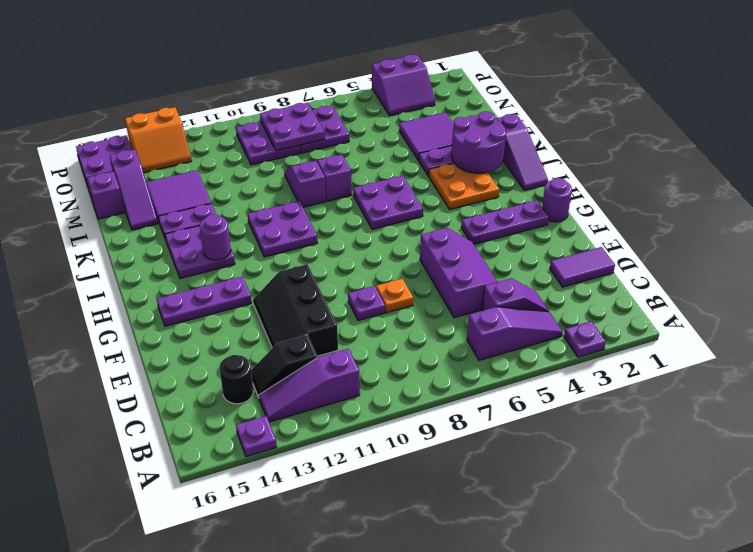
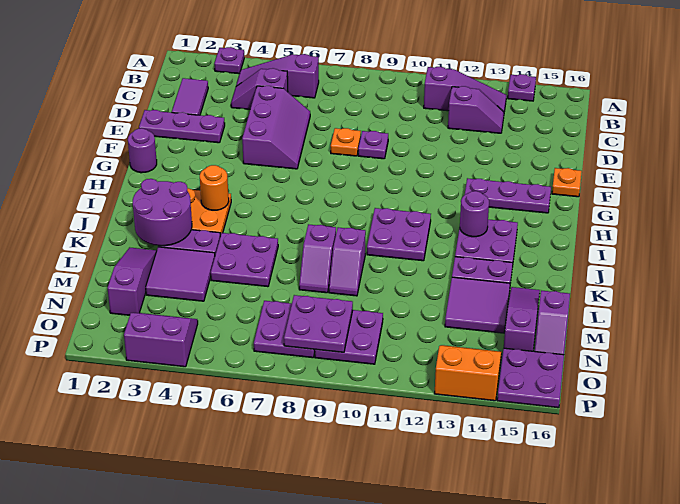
black slope C12:C13 level 1 top 12 -> purple slope C12:C13 level 1 top 12
black round brick C14 level 1 -> none
purple tile D1:D2 level 1 -> purple tile C2:D2 level 1
purple slope D5:F6 level 1 top 6 -> purple slope D5:F6 level 1 top 5
black slope D11:F12 level 1 top 11 -> none
none -> orange plate F16 level 1
purple plate G2:G4 level 1 -> purple plate E1:E3 level 1
purple slope I1:K1 level 1 top K -> purple slope L2:N2 level 1 top N
none -> orange round brick I4 level 2
purple plate I6:J7 level 1 -> purple plate K5:L6 level 1

